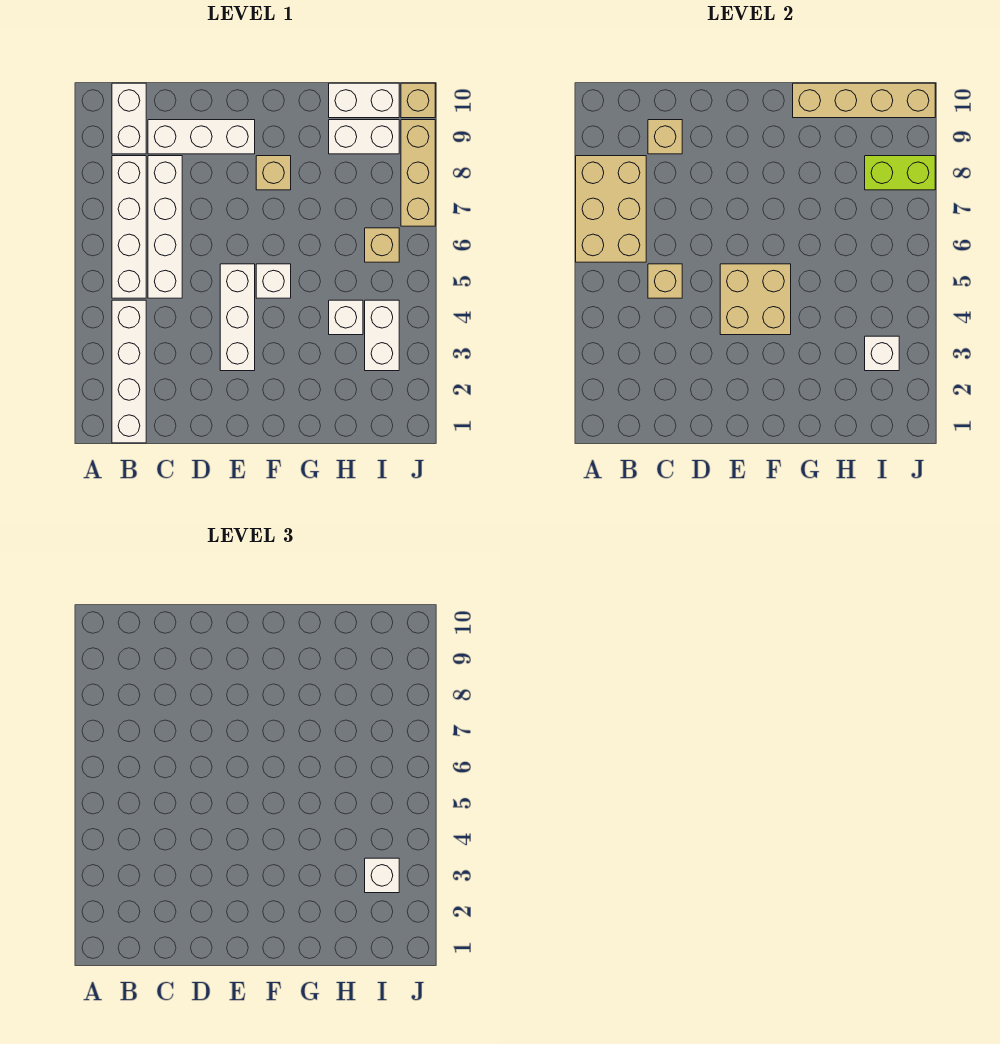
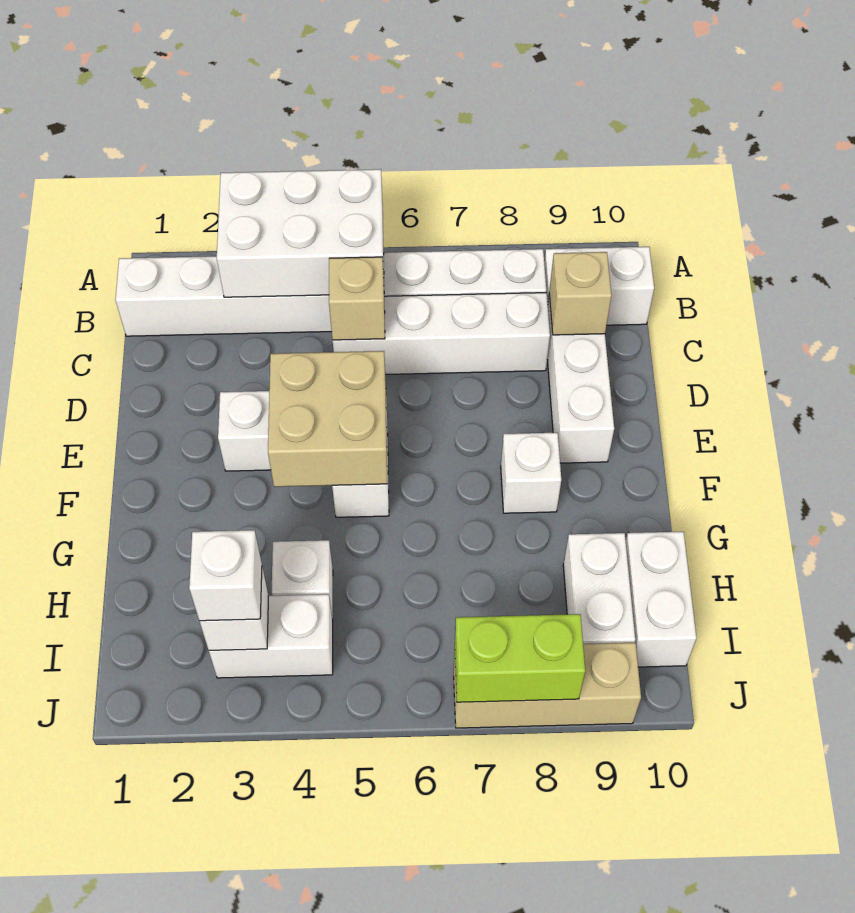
none -> white brick A3:B5 level 2
tan brick A6:B8 level 2 -> none
tan brick F8 level 1 -> white brick F8 level 1
tan brick G10:J10 level 2 -> none
tan brick I6 level 1 -> none
lime brick I8:J8 level 2 -> lime brick J7:J8 level 2
tan brick J10 level 1 -> none

